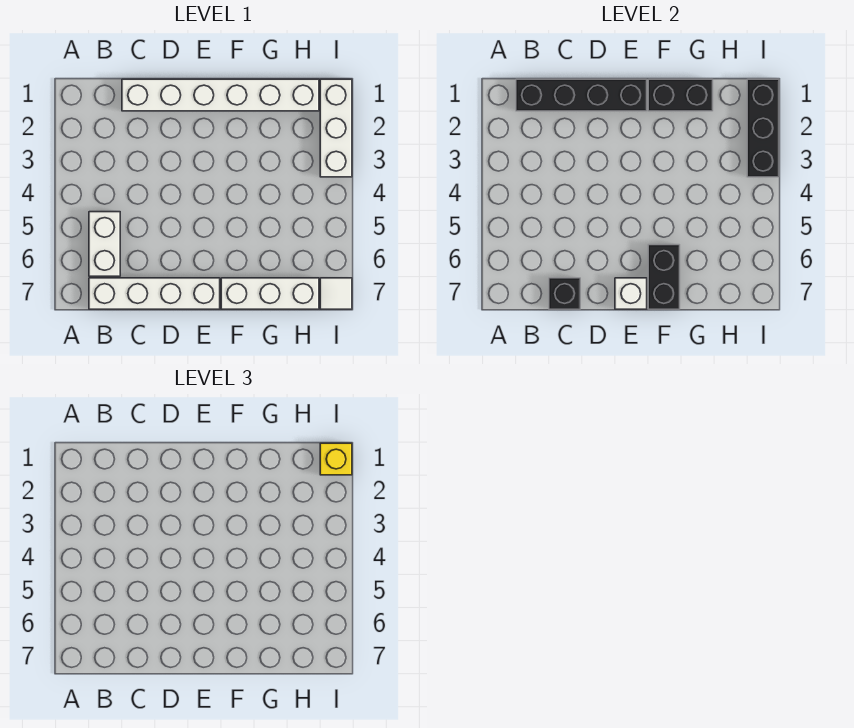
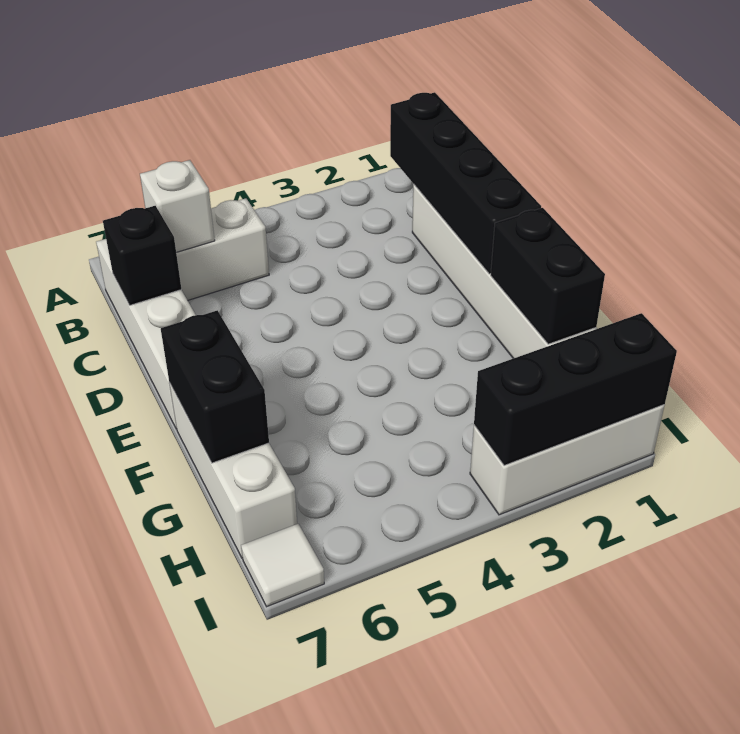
white brick E7 level 2 -> white brick B6 level 2
black brick F6:F7 level 2 -> black brick F7:G7 level 2
yellow brick I1 level 3 -> none

